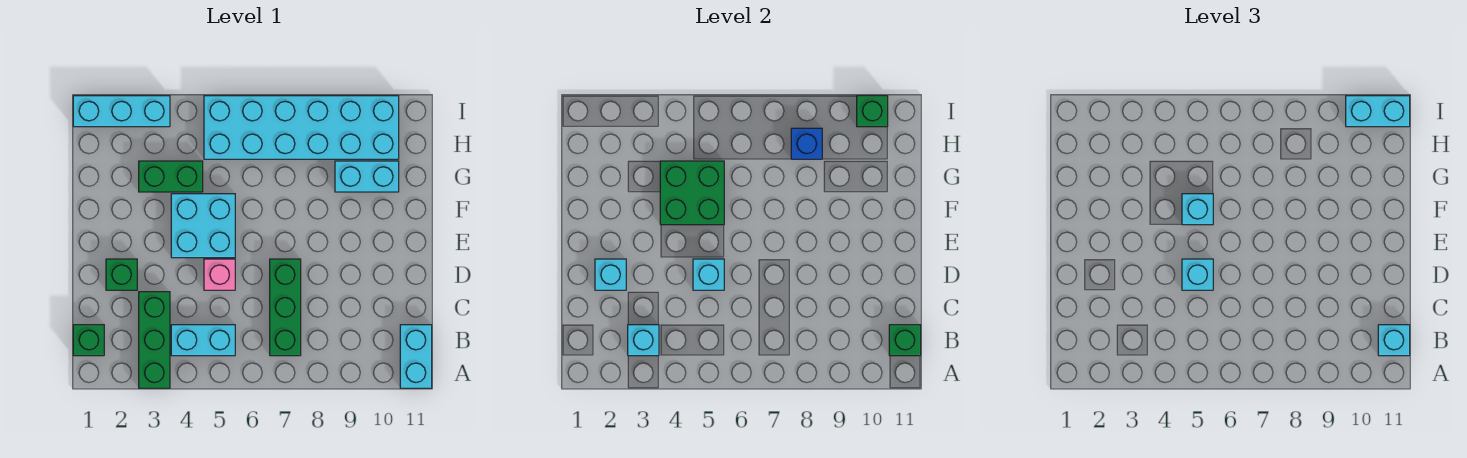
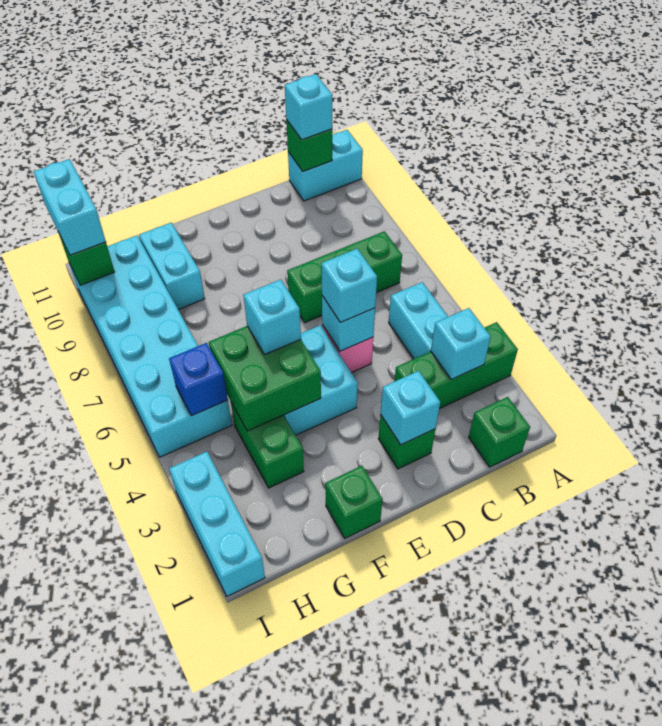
none -> green brick F1 level 1
blue brick H8 level 2 -> blue brick H5 level 2

